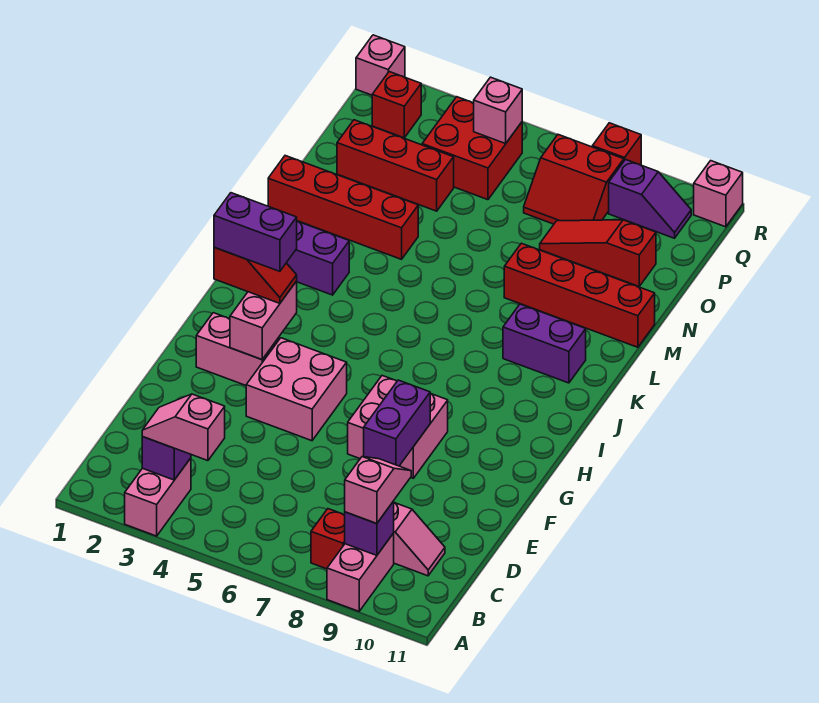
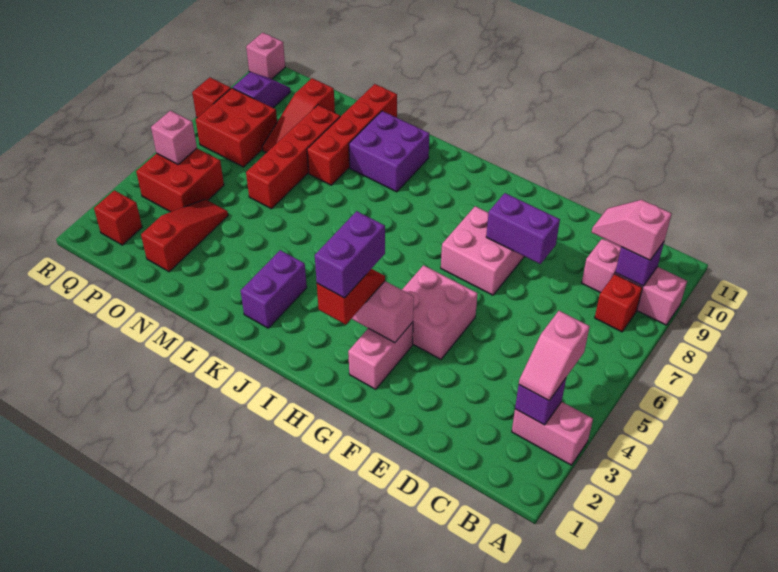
purple brick K9:K10 level 1 -> purple brick K9:L10 level 1
red brick M1:M4 level 1 -> red brick N6:N9 level 1
red brick O2:O4 level 1 -> red slope O2:O4 level 1 top 2
red slope P7:Q8 level 1 top Q -> red brick P7:Q8 level 1
pink brick R1 level 1 -> none

